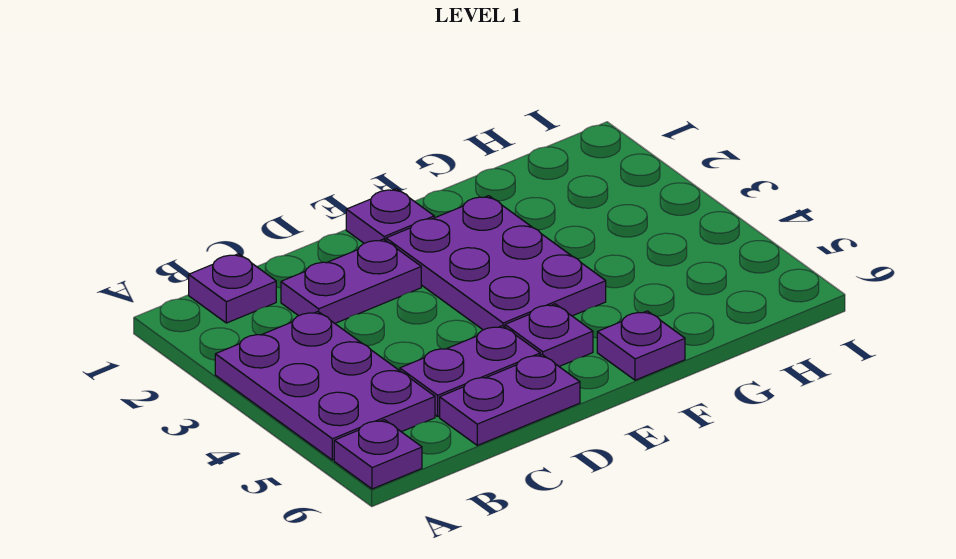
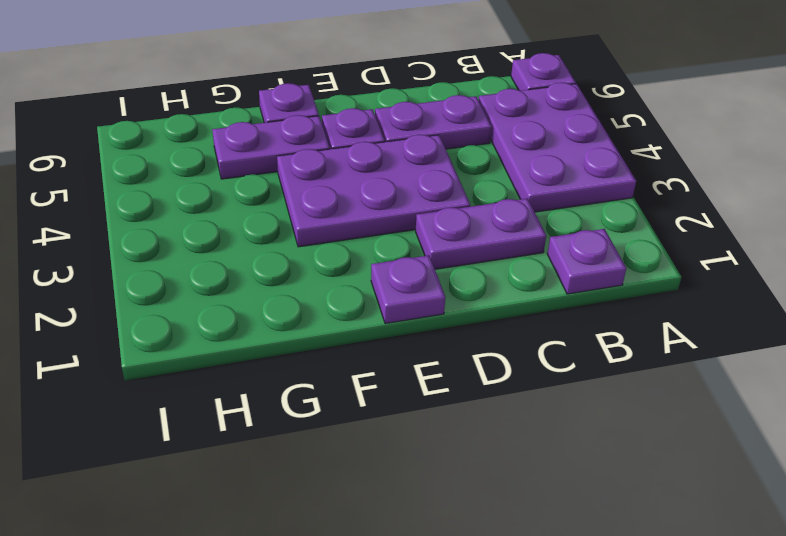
purple plate C6:D6 level 1 -> purple plate F5:G5 level 1
purple plate E2:F4 level 1 -> purple plate D3:F4 level 1

